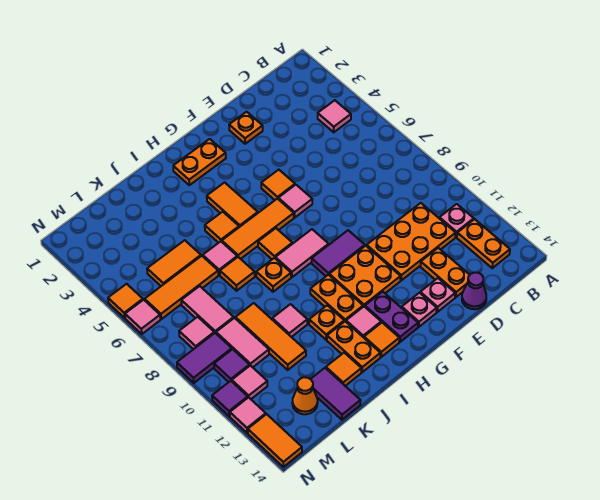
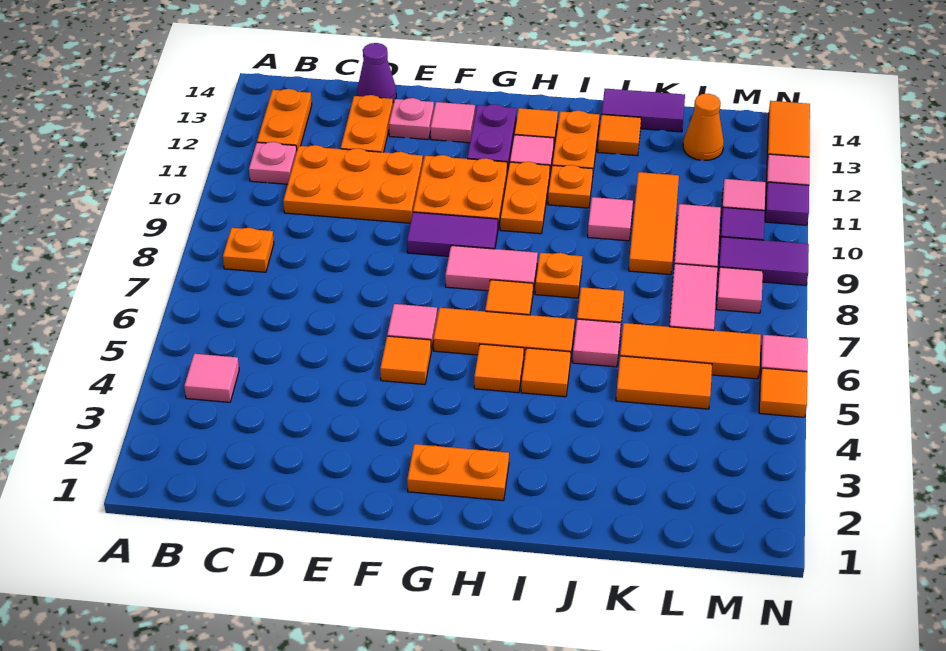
orange plate E2 level 1 -> orange plate B8 level 1
pink plate F13 level 1 -> pink tile F13 level 1
orange tile H4:H5 level 1 -> orange tile H5 level 1
purple tile K13:K14 level 1 -> purple tile J14:K14 level 1

